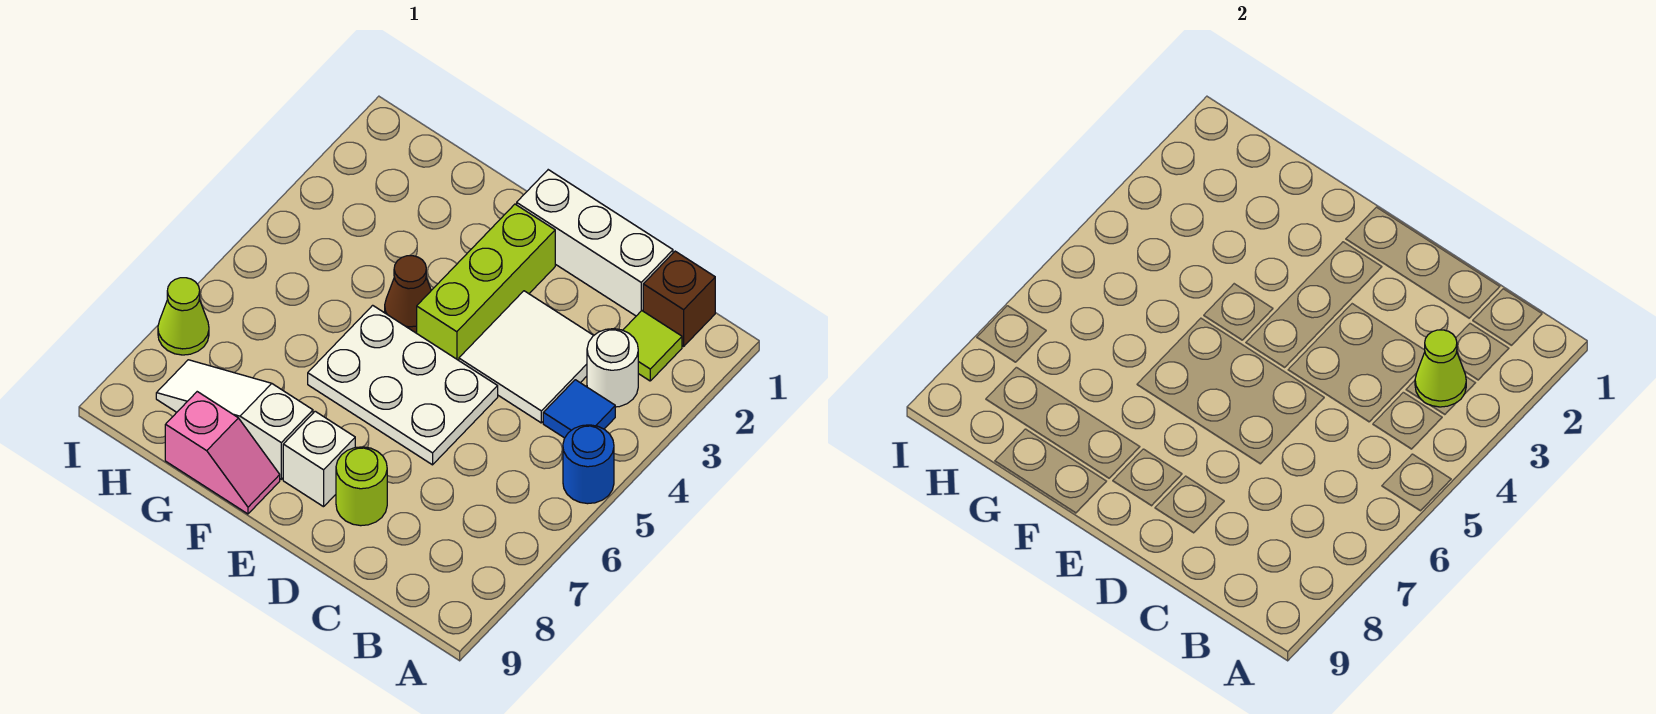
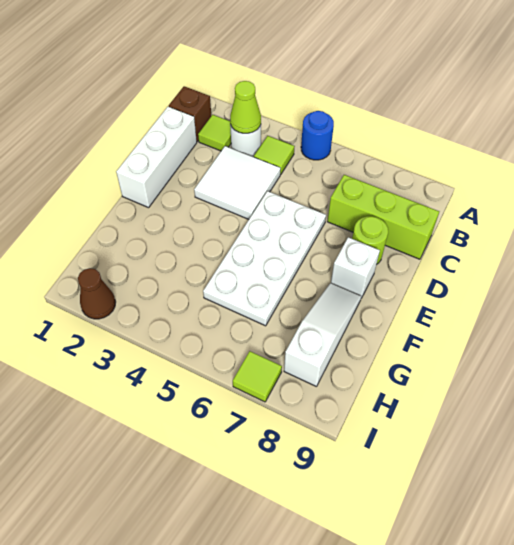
blue tile B4 level 1 -> lime tile B4 level 1
white plate D5:F6 level 1 -> white plate D5:G6 level 1
lime brick E2:E4 level 1 -> lime brick C7:C9 level 1
brown cone F4 level 1 -> brown cone I2 level 1
white slope F8:H8 level 1 top F -> white slope F8:H8 level 1 top H
pink slope F9:G9 level 1 top G -> none
lime cone I7 level 1 -> lime tile I7 level 1

